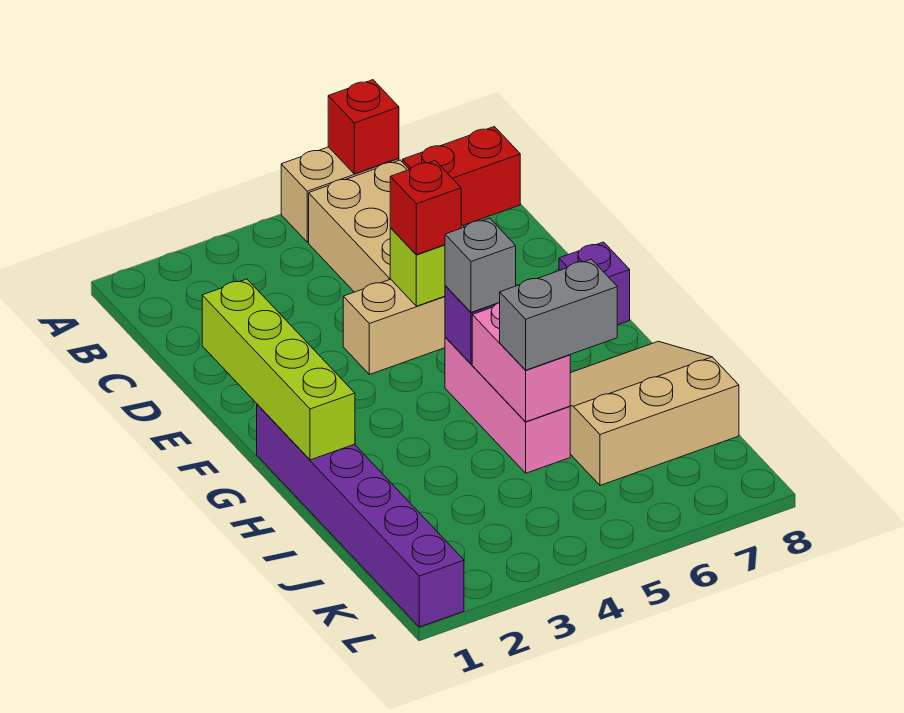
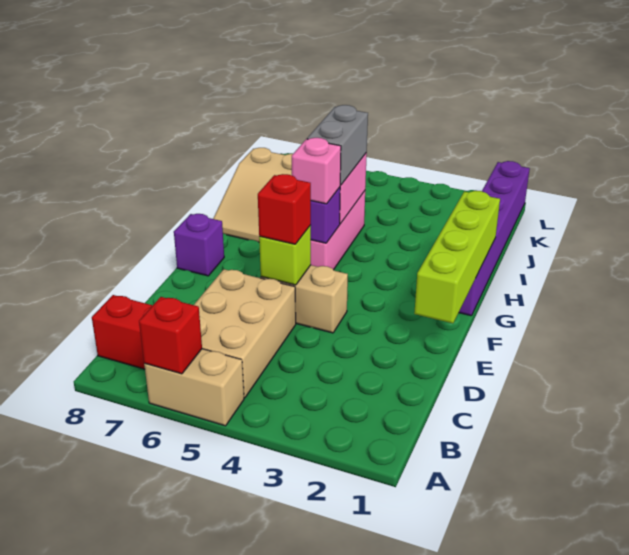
grey brick G5 level 3 -> pink brick G5 level 3
grey brick I5:I6 level 3 -> grey brick H5:I5 level 3

